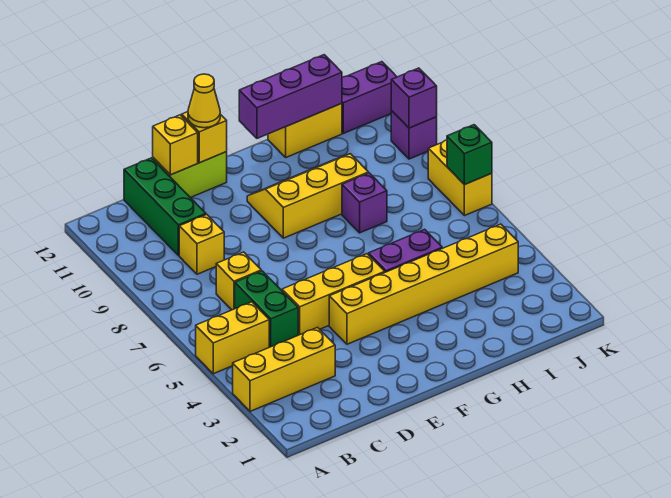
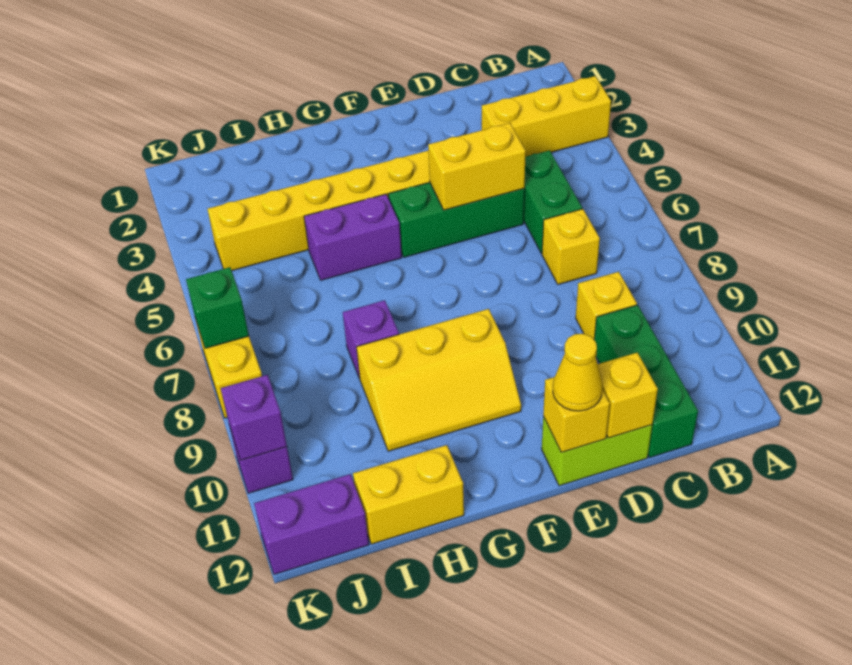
yellow brick A5:B5 level 1 -> yellow brick D5:E5 level 2
yellow brick D5:F5 level 1 -> green brick D5:F5 level 1
purple brick G12:I12 level 2 -> none

